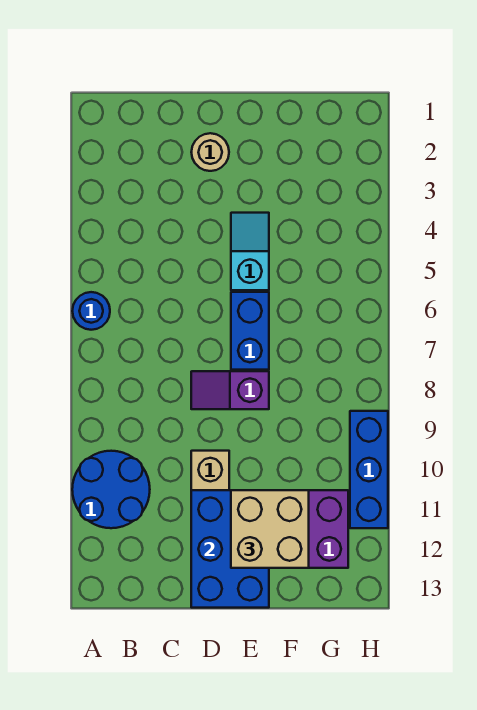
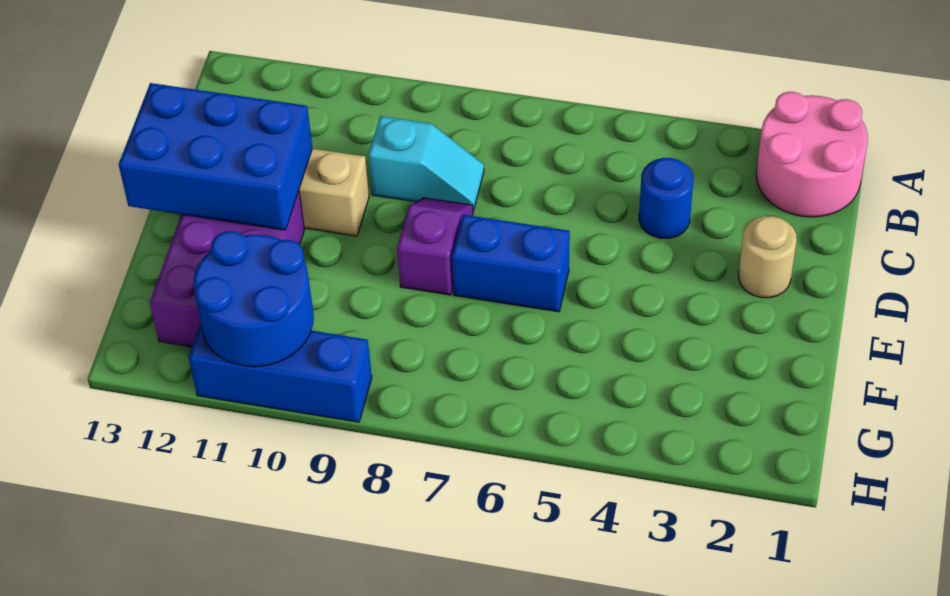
none -> pink round brick A1:B2 level 1
blue round brick A6 level 1 -> blue round brick C4 level 1
blue round brick A10:B11 level 1 -> blue round brick G10:H11 level 2
cyan slope E4:E5 level 1 top 5 -> cyan slope C8:C9 level 1 top 9
tan brick E11:F12 level 3 -> none

